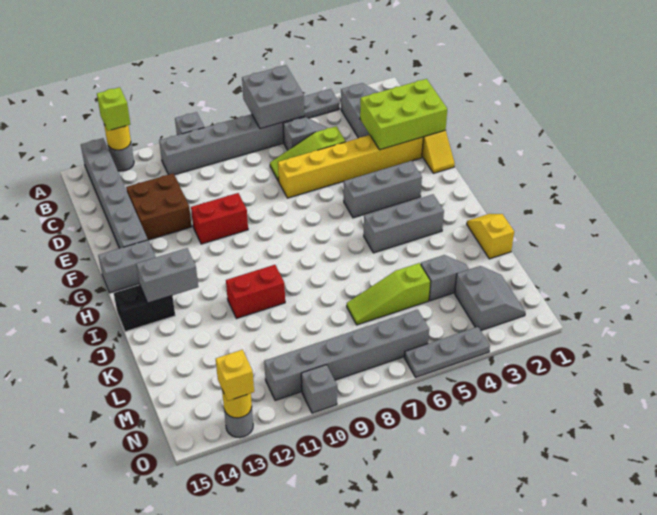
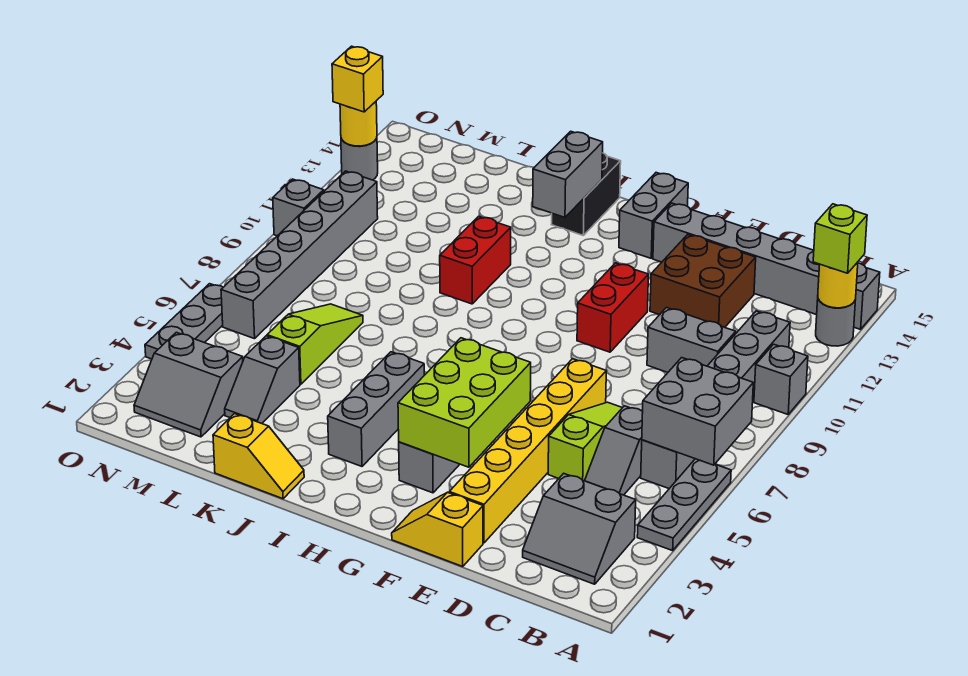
none -> grey brick C10:D10 level 1
lime brick D1:E3 level 2 -> lime brick F3:G5 level 2

